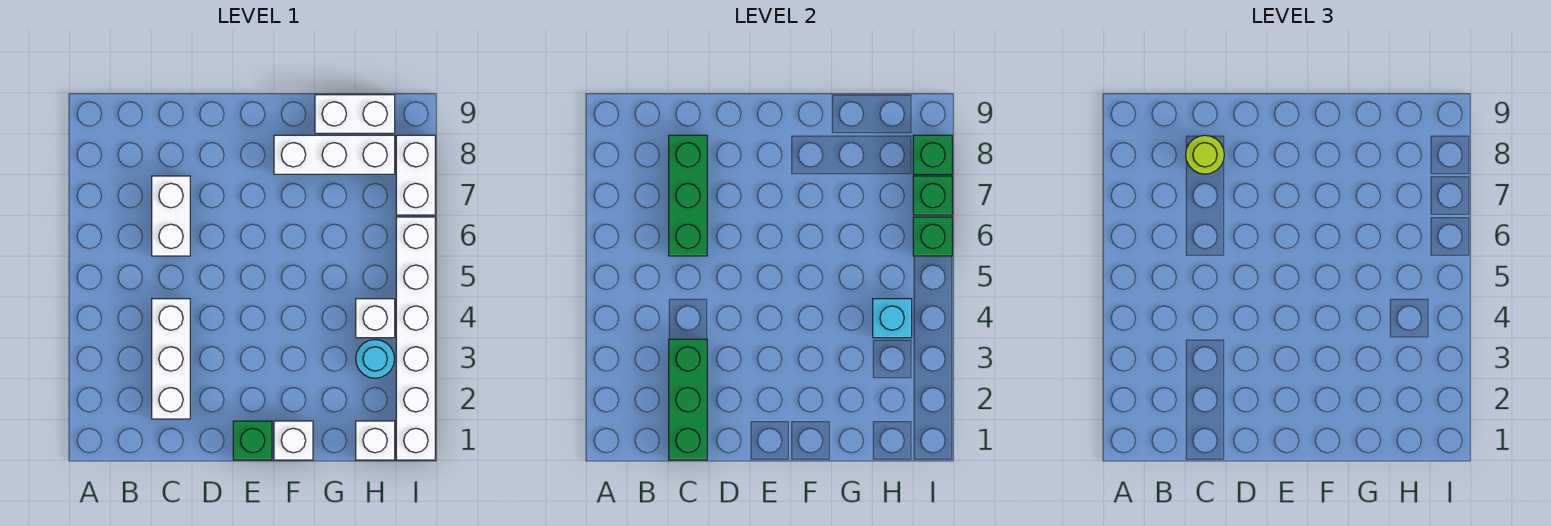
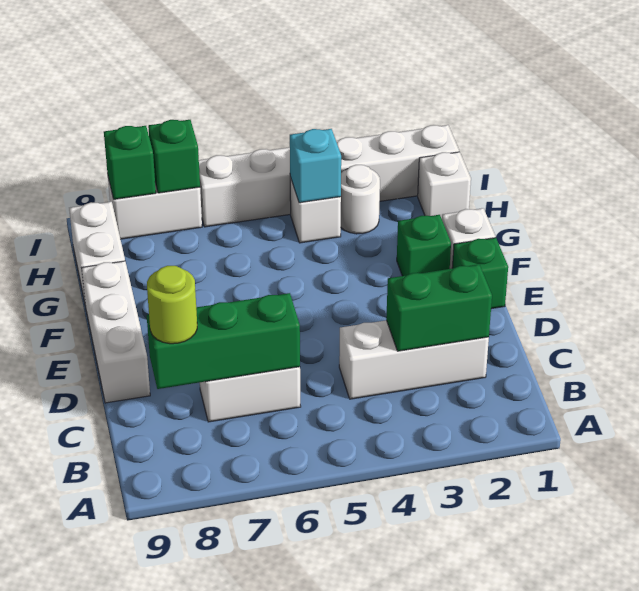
green brick C1:C3 level 2 -> green brick C2:C3 level 2
white brick F8:H8 level 1 -> white brick D9:F9 level 1
cyan round brick H3 level 1 -> white round brick H3 level 1
green brick I6 level 2 -> green brick F2 level 1

